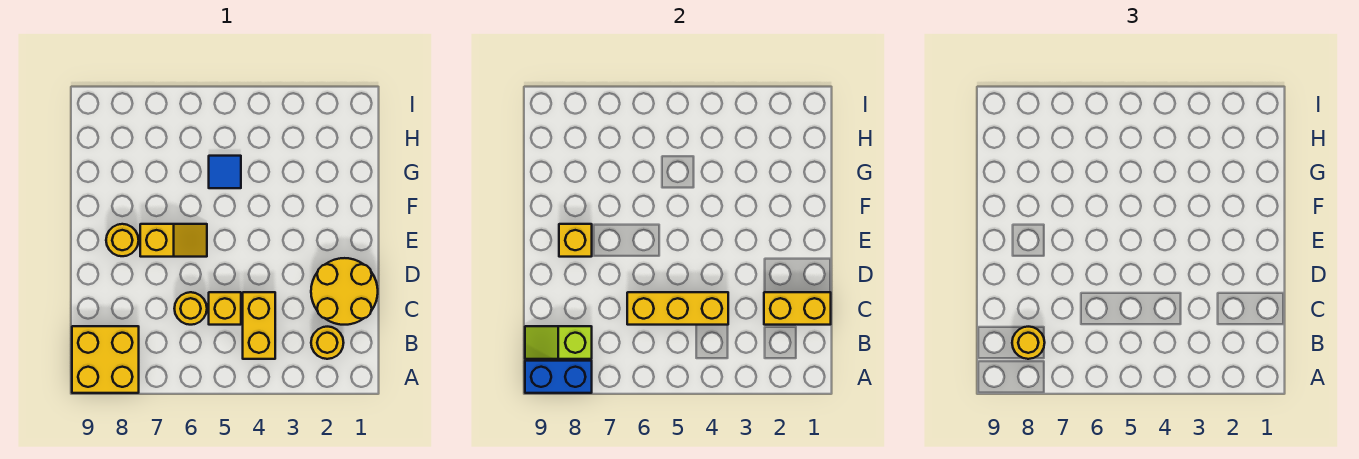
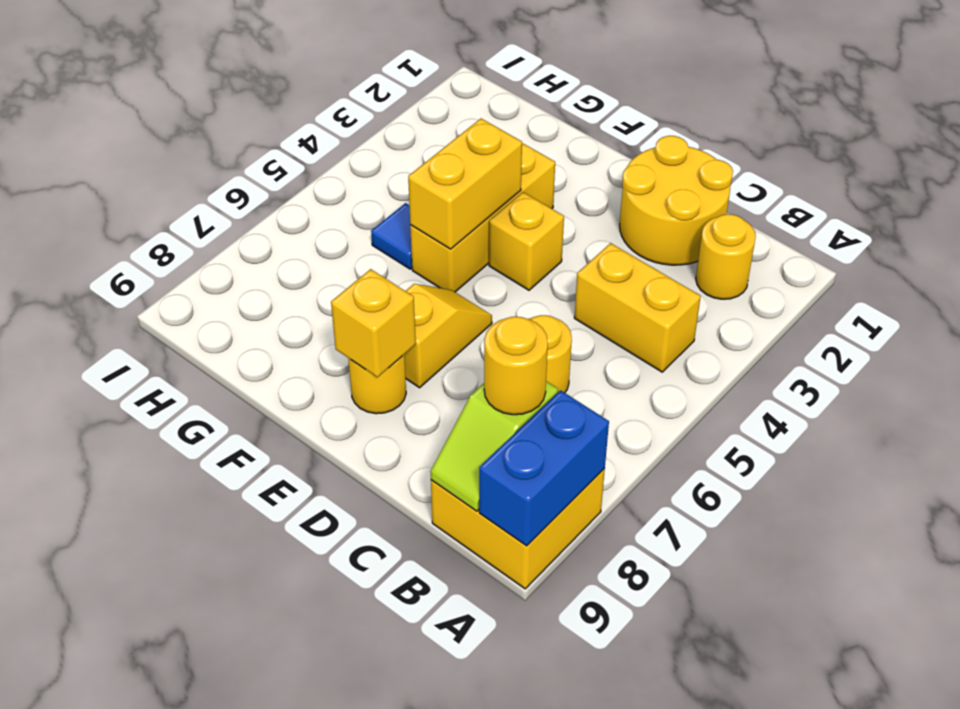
yellow brick C1:C2 level 2 -> yellow brick F4:F5 level 2
yellow brick C4:C6 level 2 -> yellow brick F3:F5 level 1
yellow brick C5 level 1 -> yellow brick E4 level 1

